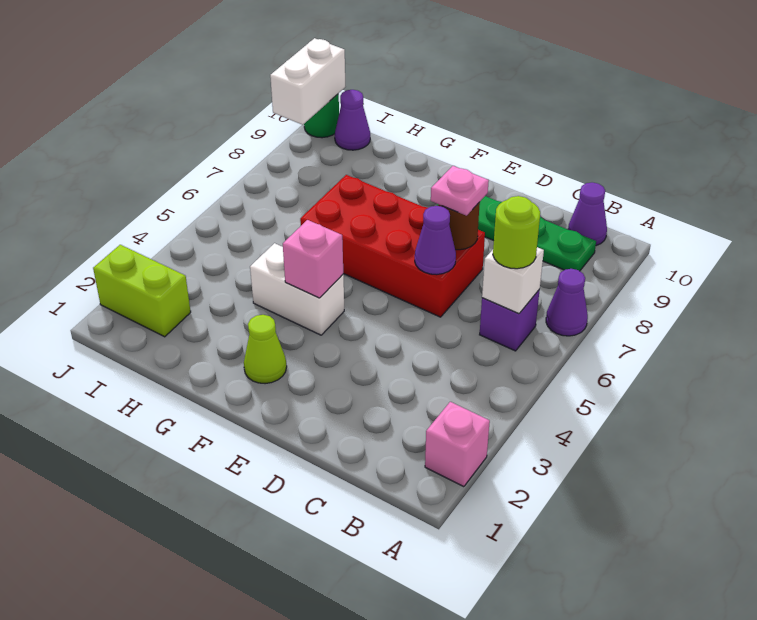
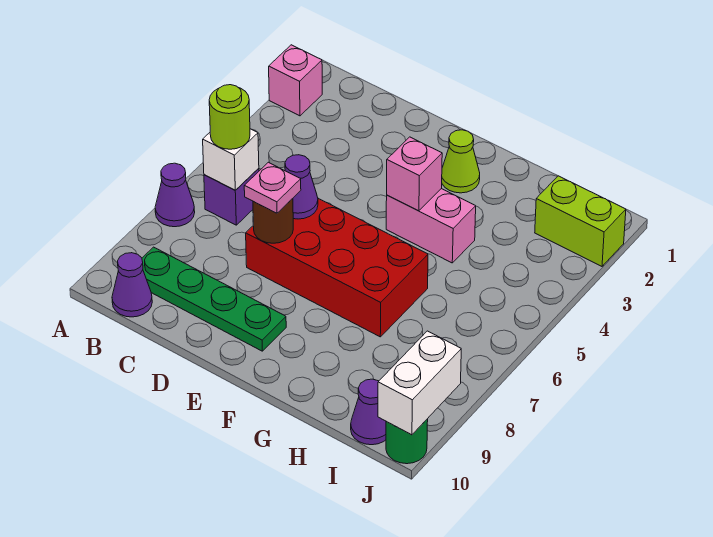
white brick F4:G4 level 1 -> pink brick F4:G4 level 1

